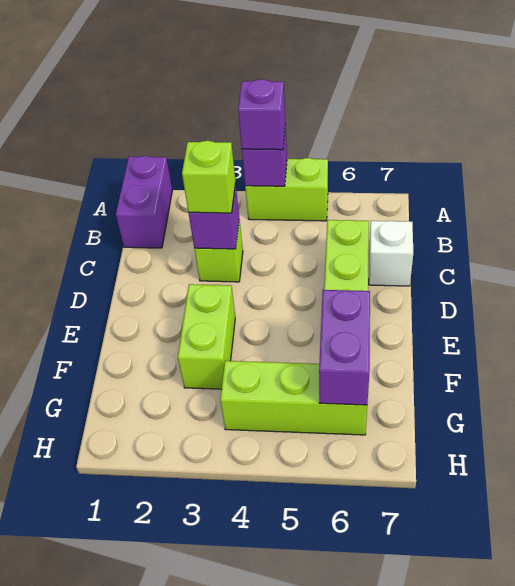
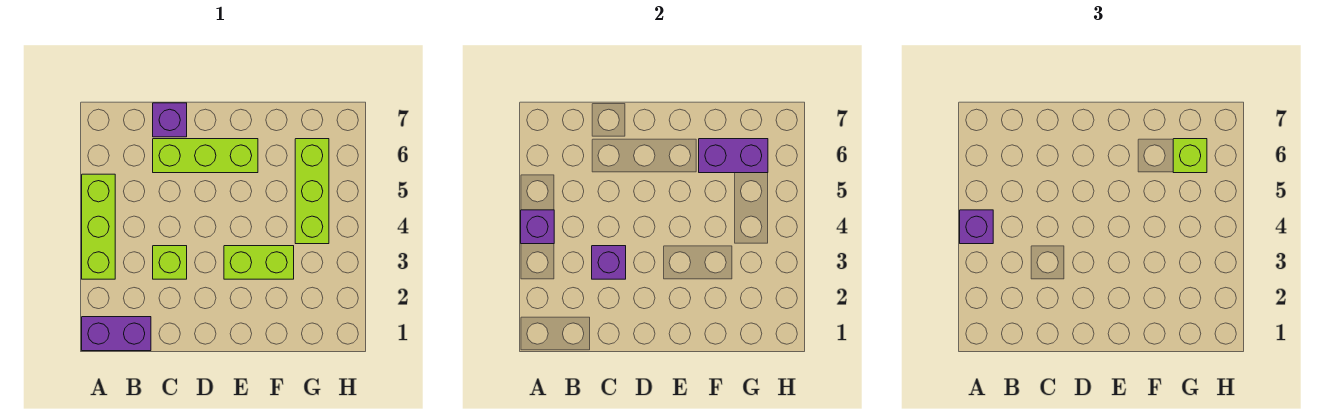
lime brick A4:A5 level 1 -> lime brick A3:A5 level 1
lime brick C3 level 3 -> lime brick G6 level 3
white brick C7 level 1 -> purple brick C7 level 1

